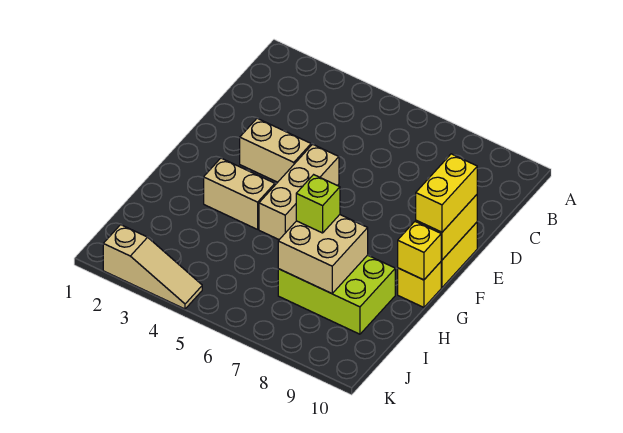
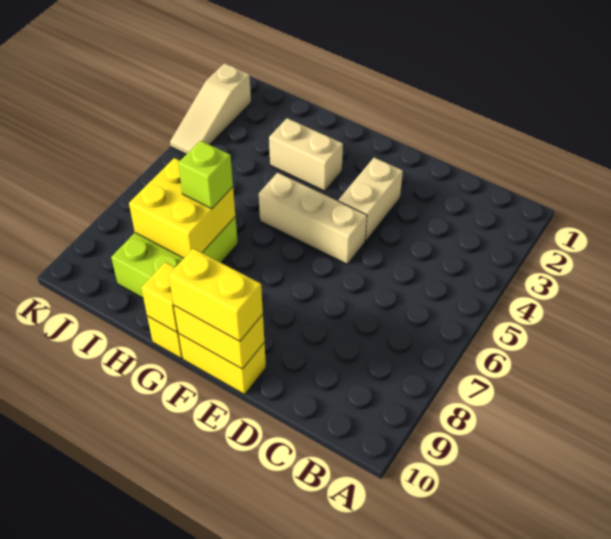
tan brick G3:G4 level 1 -> tan brick G3:H3 level 1
tan brick H7:I8 level 2 -> yellow brick H7:I8 level 2

